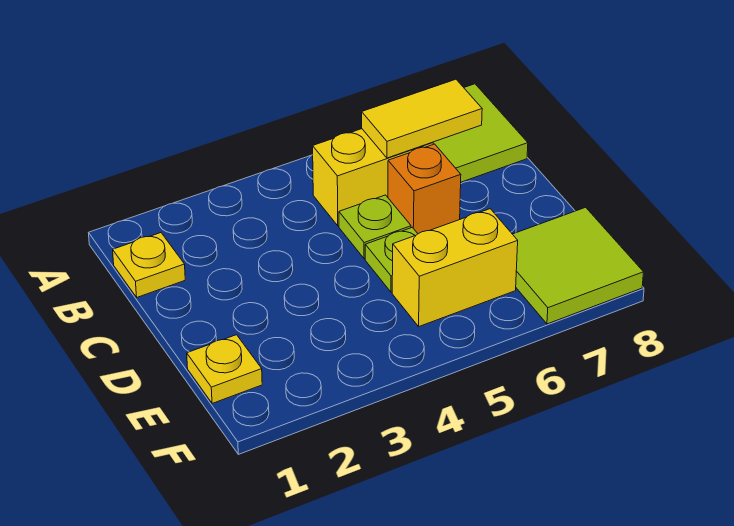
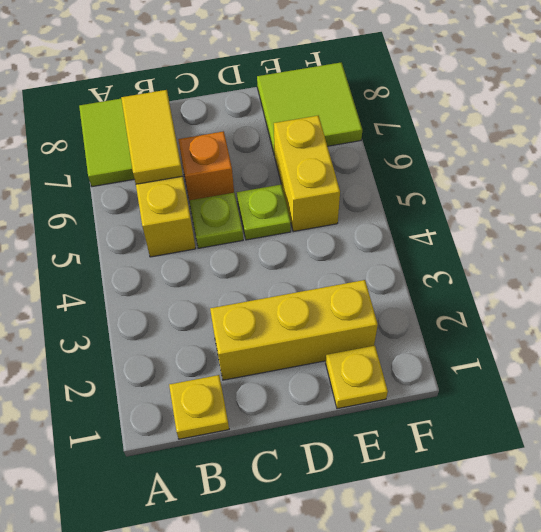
none -> yellow brick C2:E2 level 1

